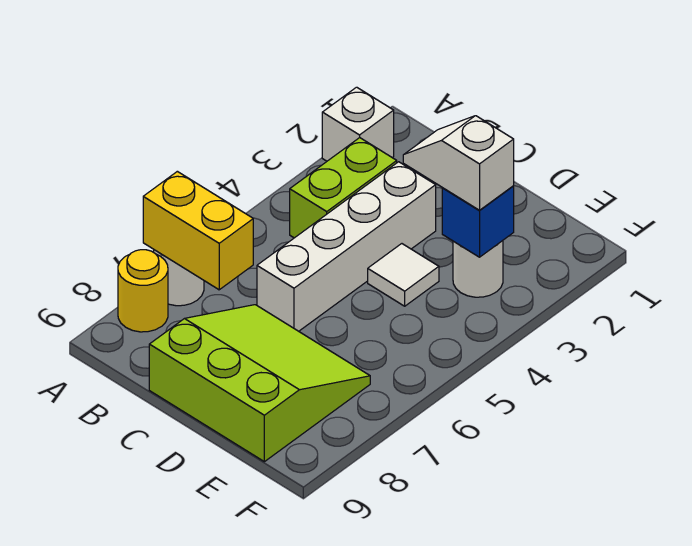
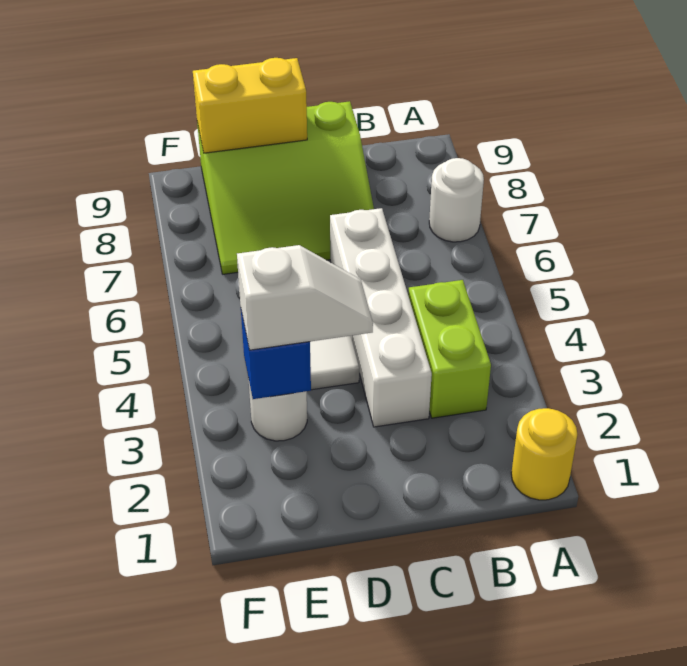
white brick A2 level 1 -> none
yellow brick A7:B7 level 2 -> yellow brick D9:E9 level 2
yellow round brick A8 level 1 -> yellow round brick A1 level 1

